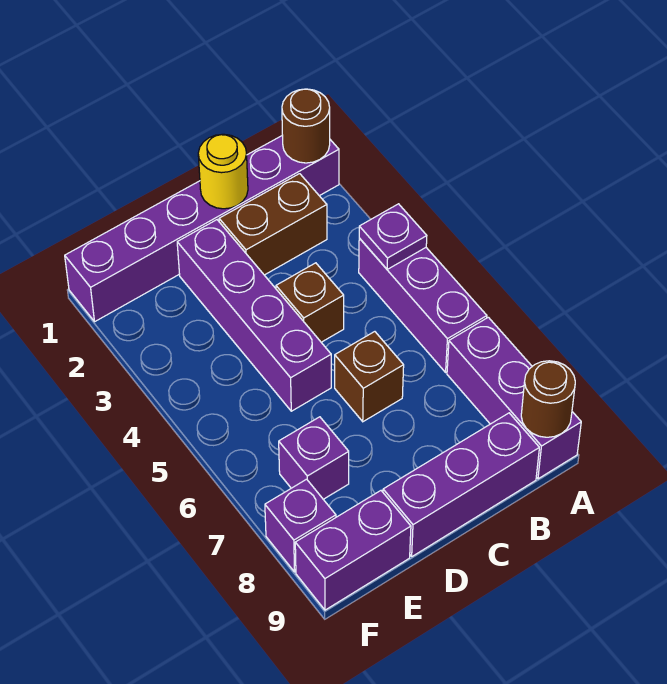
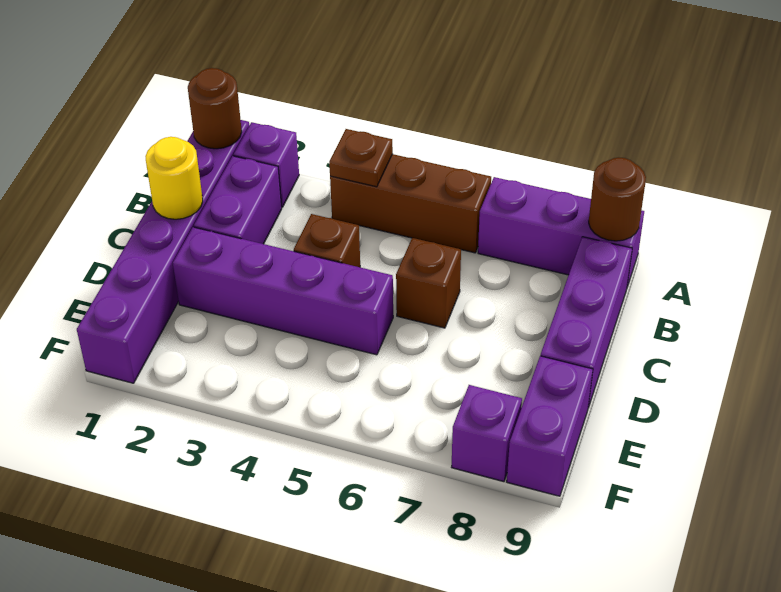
purple brick A4:A6 level 1 -> brown brick A4:A6 level 1
purple plate A4 level 2 -> brown plate A4 level 2
brown brick B2:C2 level 1 -> purple brick B2:C2 level 1
purple brick E7 level 1 -> purple brick A2 level 1

